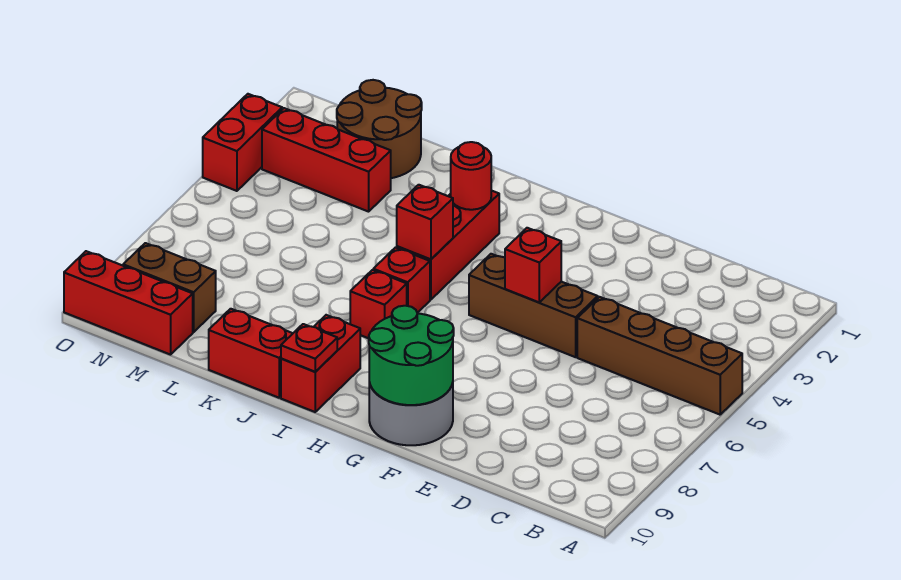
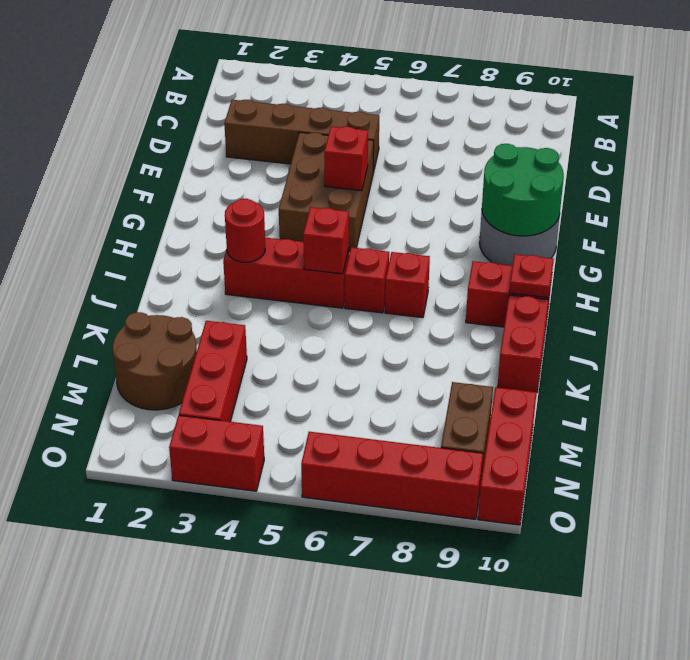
brown brick A5:D5 level 1 -> brown brick D2:D5 level 1
brown brick E5:G5 level 1 -> brown brick E4:G5 level 1
none -> red brick O6:O9 level 1

